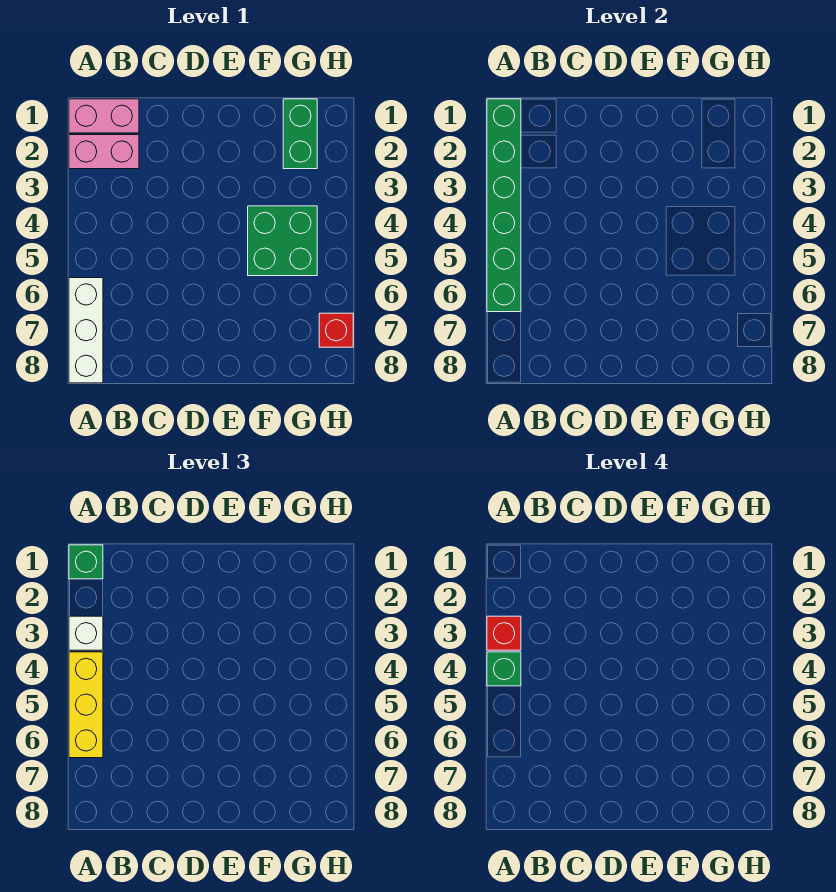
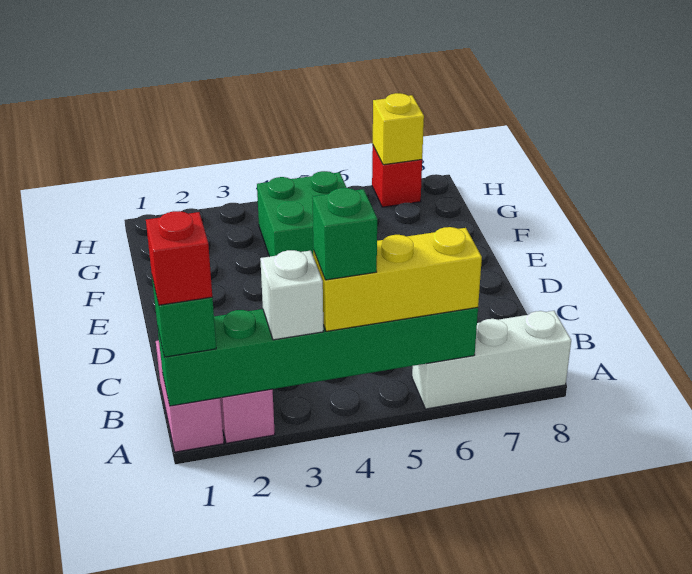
red brick A3 level 4 -> red brick A1 level 4
green brick G1:G2 level 1 -> none
none -> yellow brick H7 level 2

